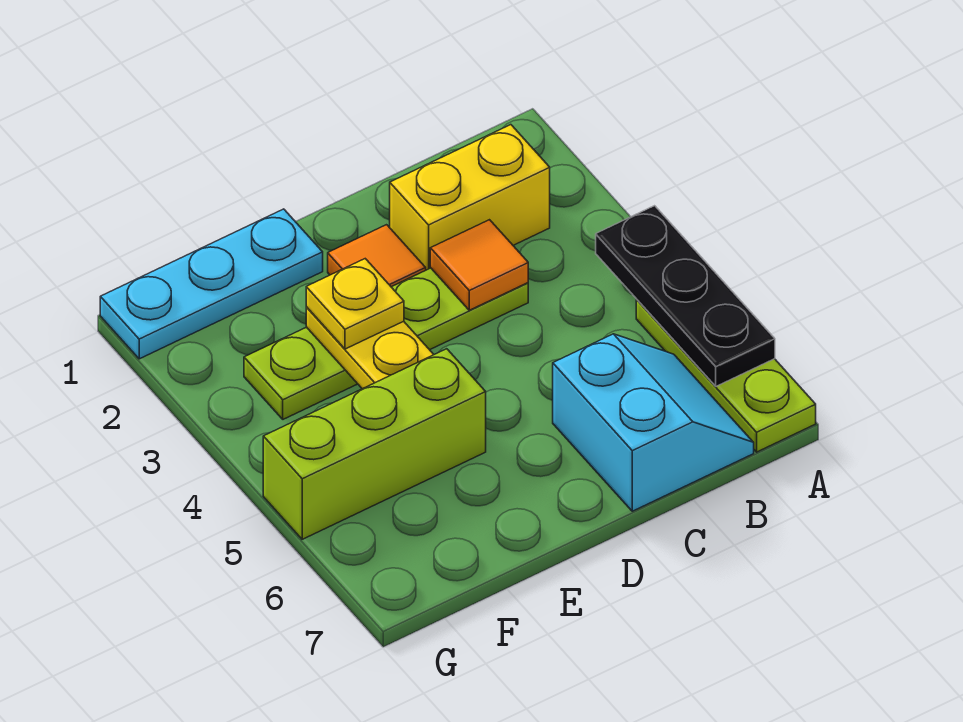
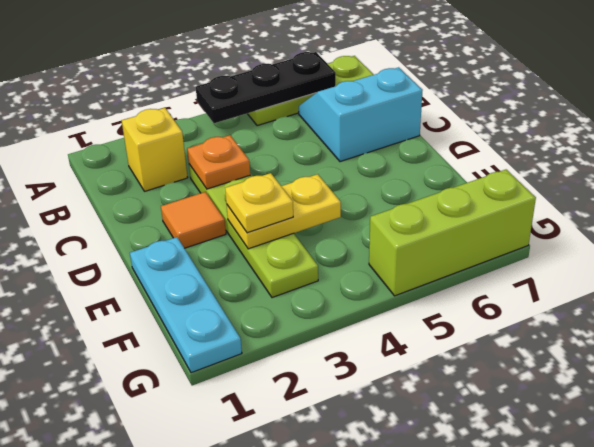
yellow brick B2:C2 level 1 -> yellow brick B2 level 1
orange tile C3 level 2 -> orange plate C3 level 2
lime brick E5:G5 level 1 -> lime brick G5:G7 level 1

